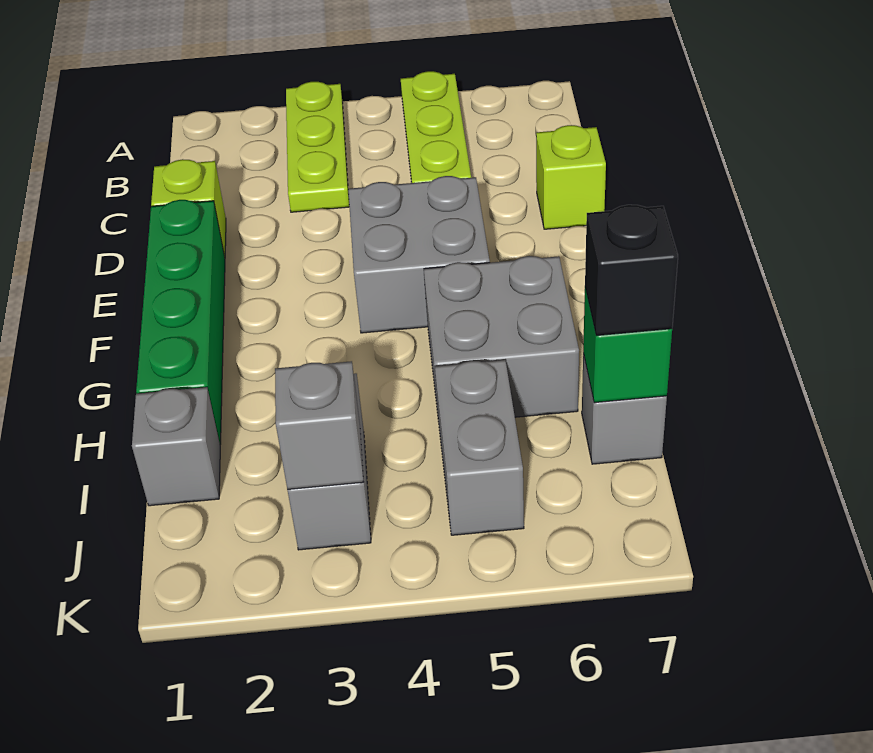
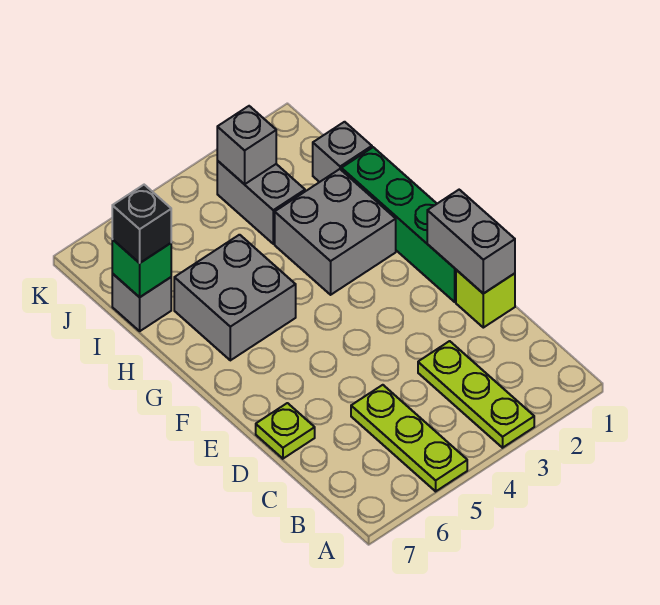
lime brick D7 level 1 -> lime plate D7 level 1
grey brick E4:F5 level 1 -> grey brick G2:H3 level 1
grey brick I5:J5 level 1 -> grey brick D1:E1 level 2

